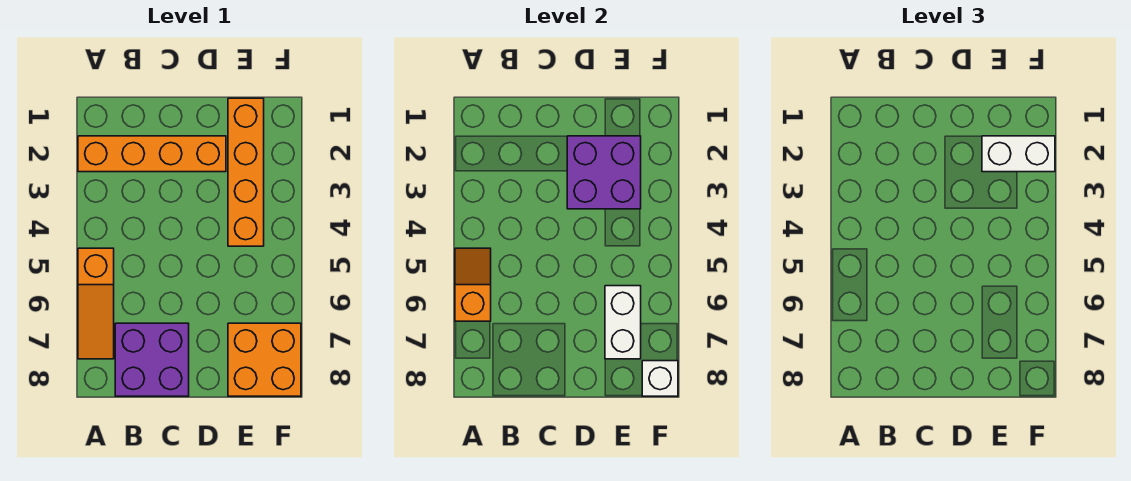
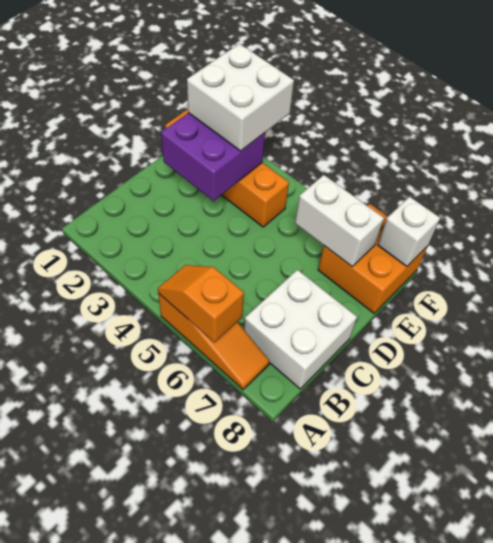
orange brick A2:D2 level 1 -> none
purple brick B7:C8 level 1 -> white brick B7:C8 level 1
white brick E2:F2 level 3 -> white brick E2:F3 level 3

